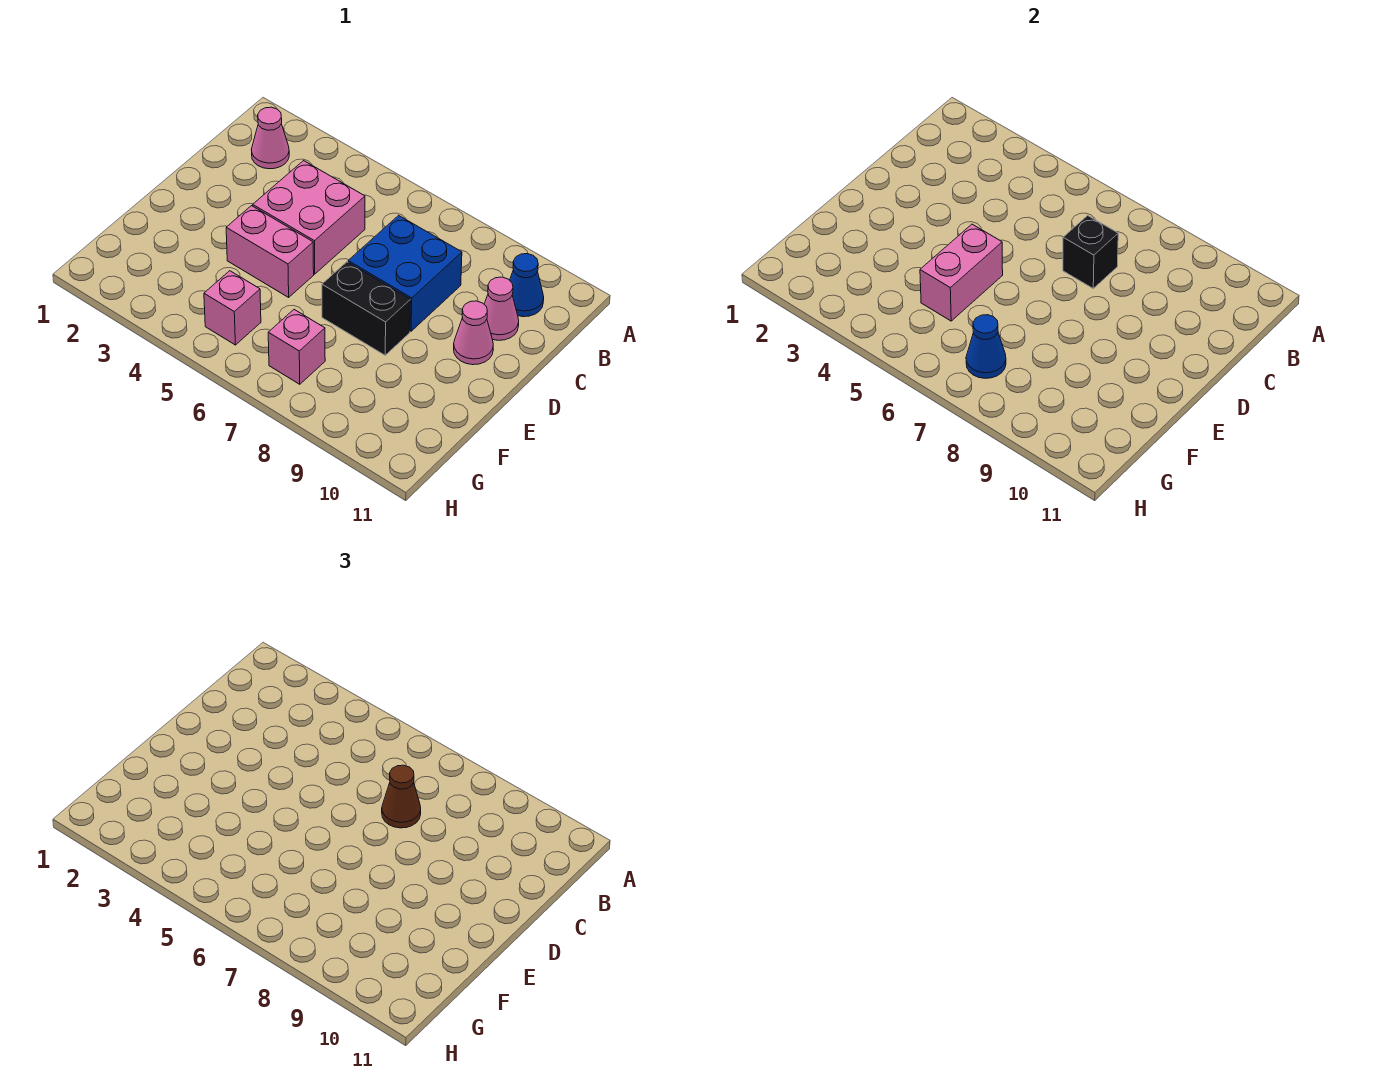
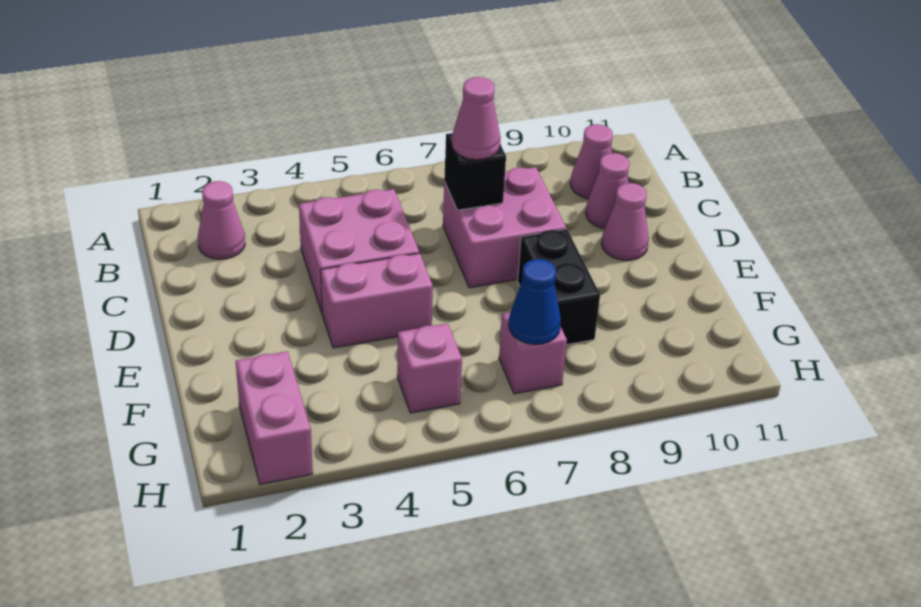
blue cone B10 level 1 -> pink cone B10 level 1
blue brick C7:D8 level 1 -> pink brick C7:D8 level 1
brown cone C7 level 3 -> pink cone C7 level 3
pink brick E5:F5 level 2 -> pink brick G2:H2 level 1
black brick E7:E8 level 1 -> black brick E8:F8 level 1

